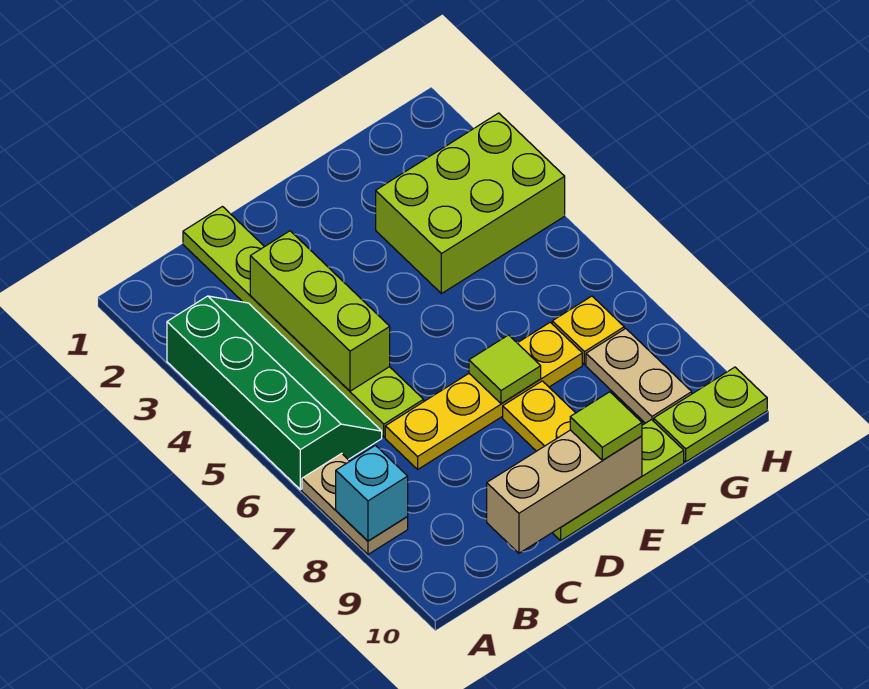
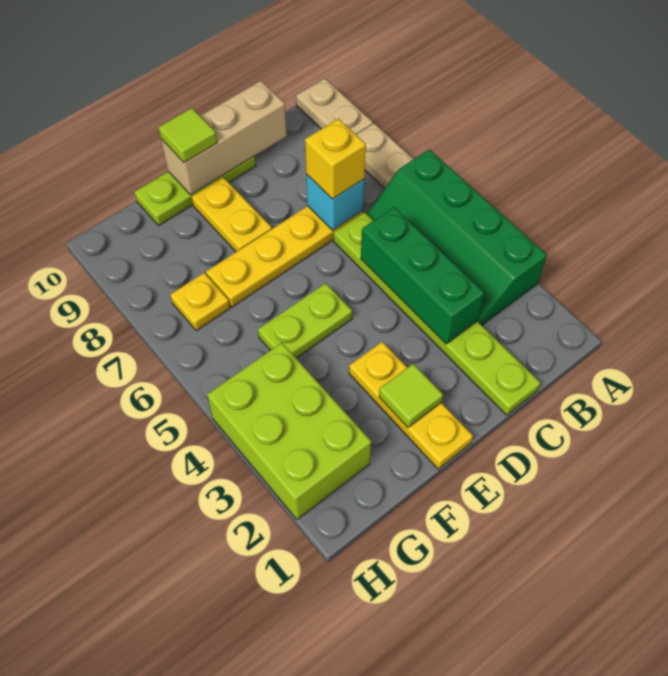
cyan brick A8 level 2 -> cyan brick C7 level 2
lime brick C3:C5 level 2 -> green brick C3:C5 level 2
none -> yellow brick C7 level 3
none -> yellow plate E1:E3 level 1
lime tile E7 level 2 -> lime tile E2 level 2
lime brick F3:H4 level 1 -> lime brick G2:H4 level 1
tan plate G8:G9 level 1 -> tan plate A9:A10 level 1
lime plate G10:H10 level 1 -> lime plate E5:F5 level 1

